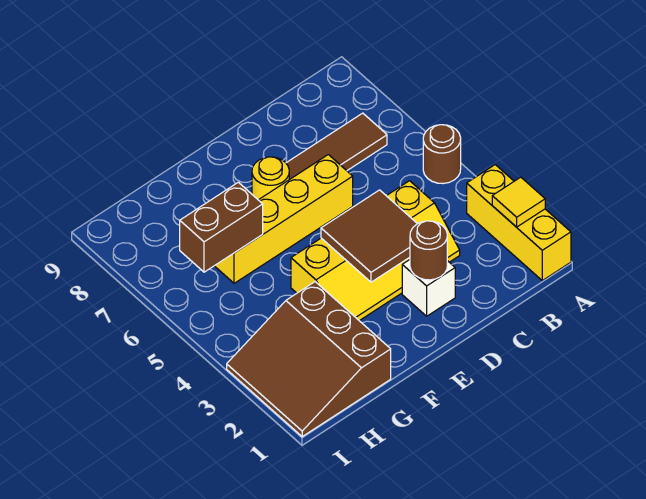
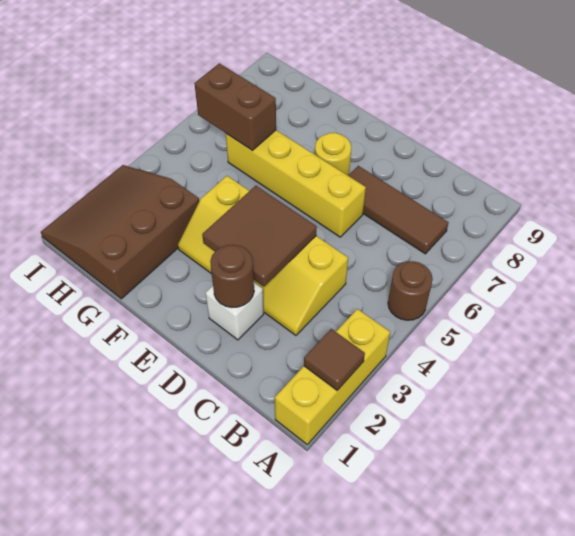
yellow tile A2 level 2 -> brown tile A2 level 2

